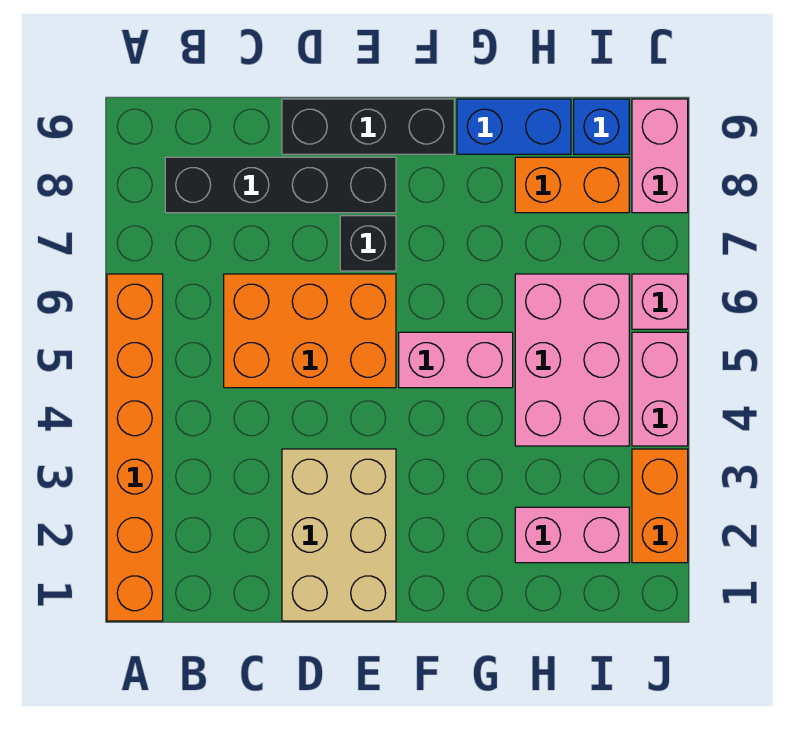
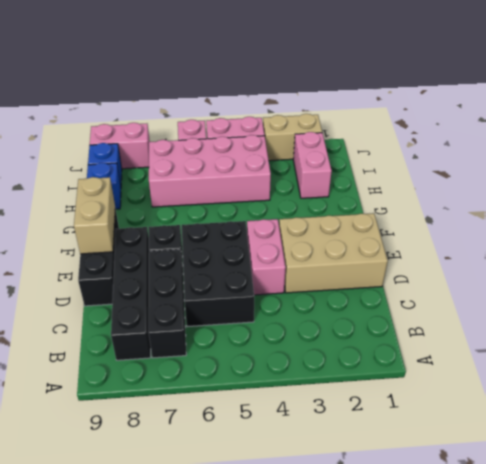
orange brick A1:A6 level 1 -> none
none -> black brick B7:D7 level 1
orange brick C5:E6 level 1 -> black brick C5:E6 level 1
none -> tan brick E9:F9 level 2
pink brick F5:G5 level 1 -> pink brick D4:E4 level 1
blue brick G9:H9 level 1 -> blue brick H9 level 1
pink brick H4:I6 level 1 -> pink brick H4:I7 level 1
orange brick H8:I8 level 1 -> none
orange brick J2:J3 level 1 -> tan brick J2:J3 level 1

